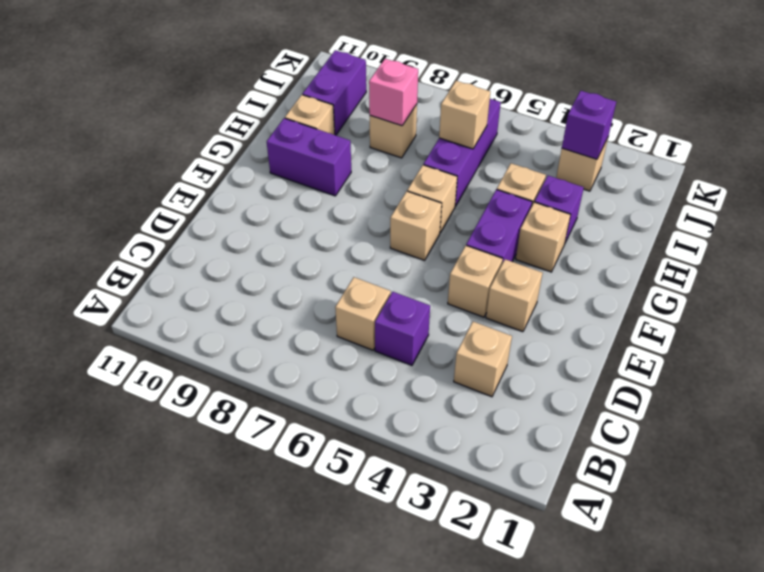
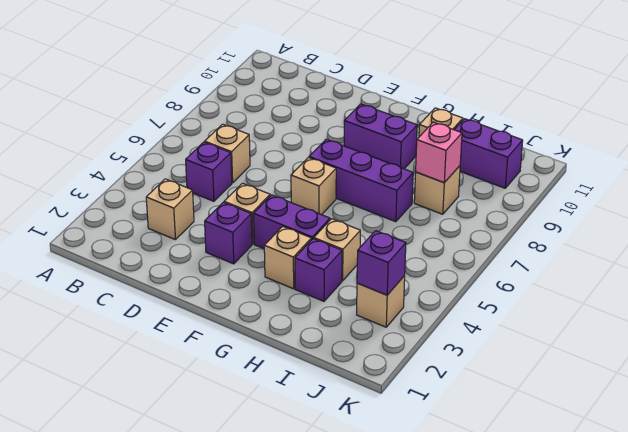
tan brick E3 level 1 -> purple brick E3 level 1
tan brick G6 level 1 -> none
purple brick G9:G10 level 1 -> purple brick F9:G9 level 1
purple brick H6:J6 level 1 -> purple brick F7:H7 level 1
tan brick I6 level 2 -> none

